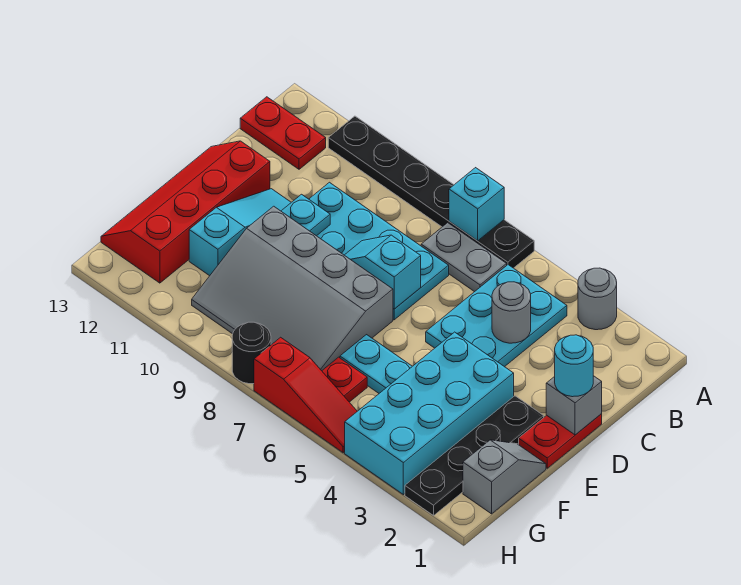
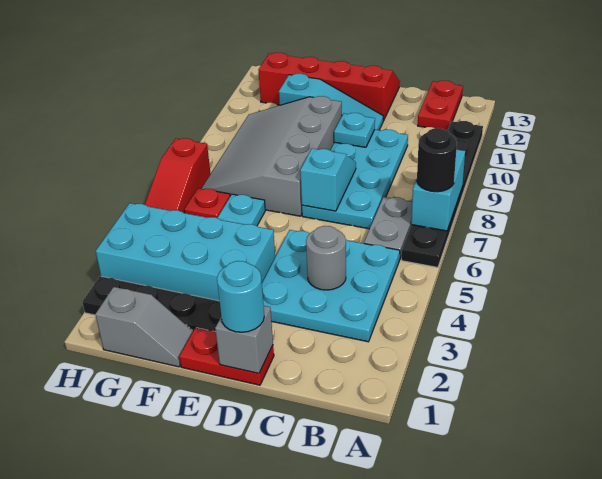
grey round brick A3 level 1 -> none
cyan brick A7 level 2 -> cyan brick A7:A8 level 2
cyan plate B4:D5 level 1 -> cyan plate B3:D5 level 1
black round brick H8 level 1 -> black round brick A7 level 3

